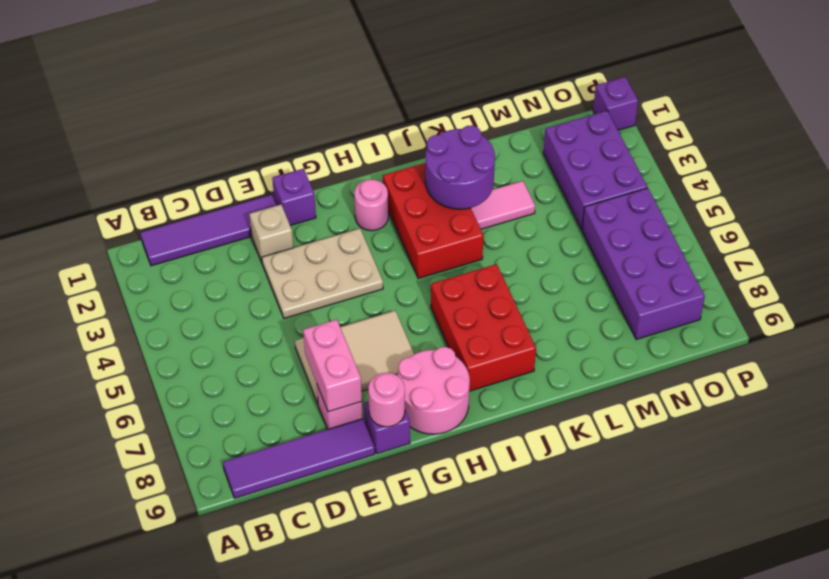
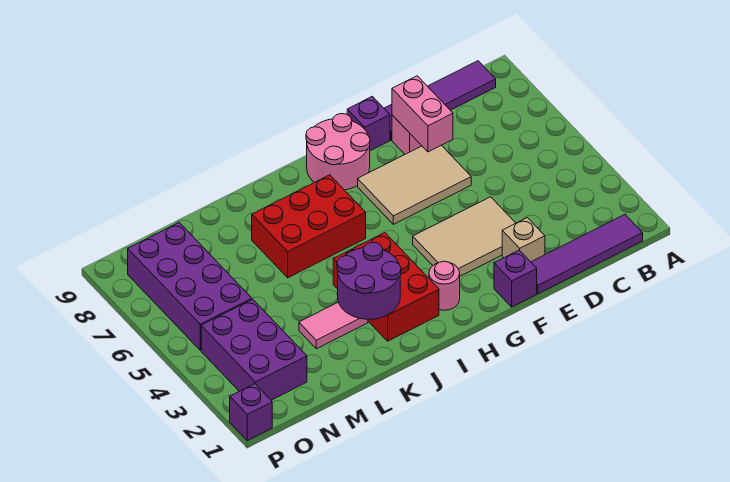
tan plate E3:G4 level 1 -> tan tile E3:G4 level 1
pink round brick F9 level 2 -> none
red brick I6:J8 level 1 -> red brick I6:K7 level 1

